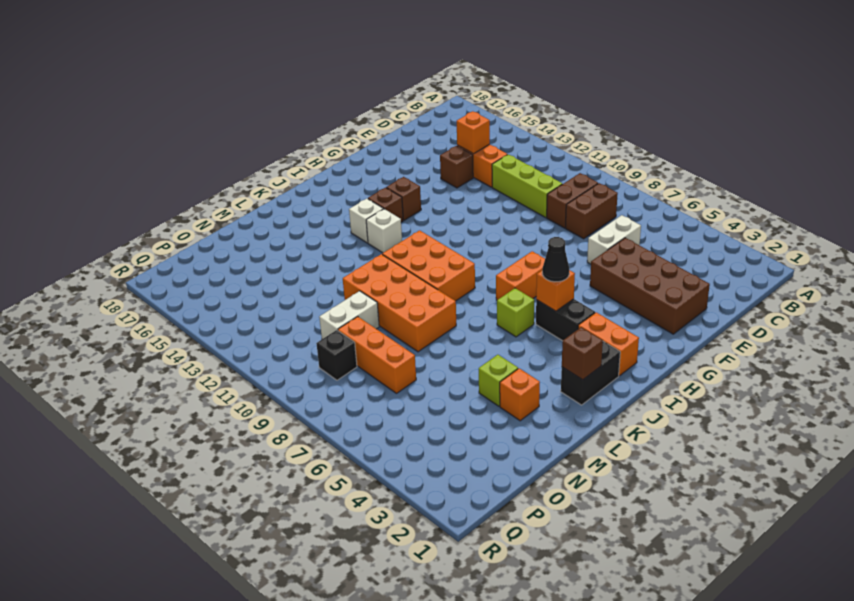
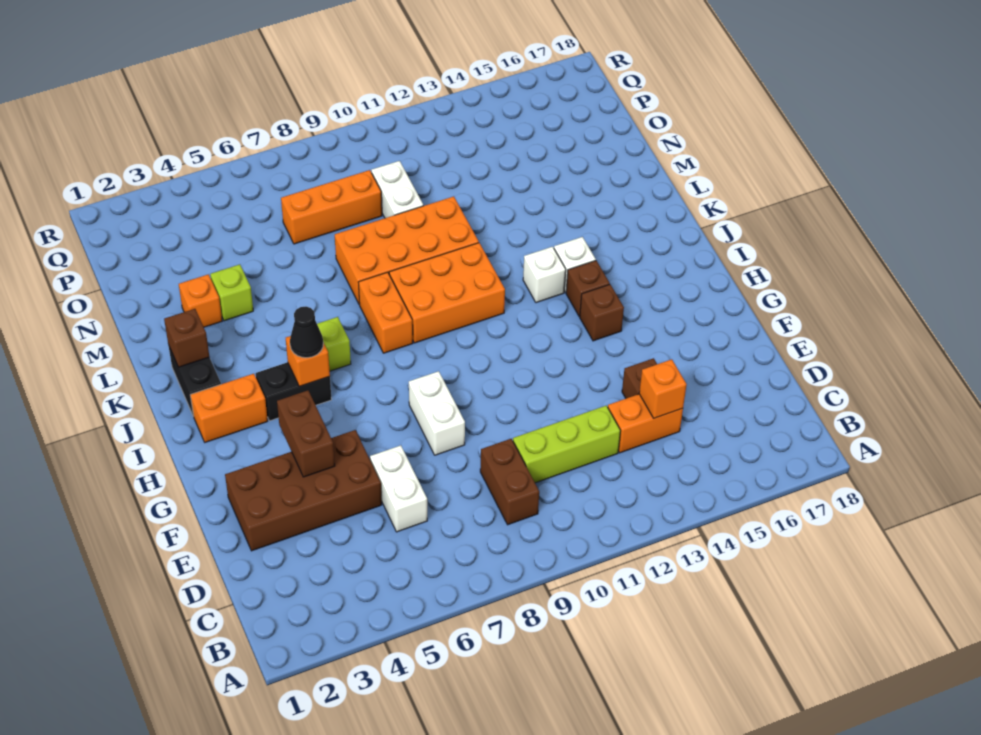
brown brick C8:D8 level 1 -> brown brick F4:G4 level 2
none -> white brick F8:G8 level 1
orange brick H7:I7 level 1 -> orange brick J8:K8 level 1
black brick P9 level 1 -> none

